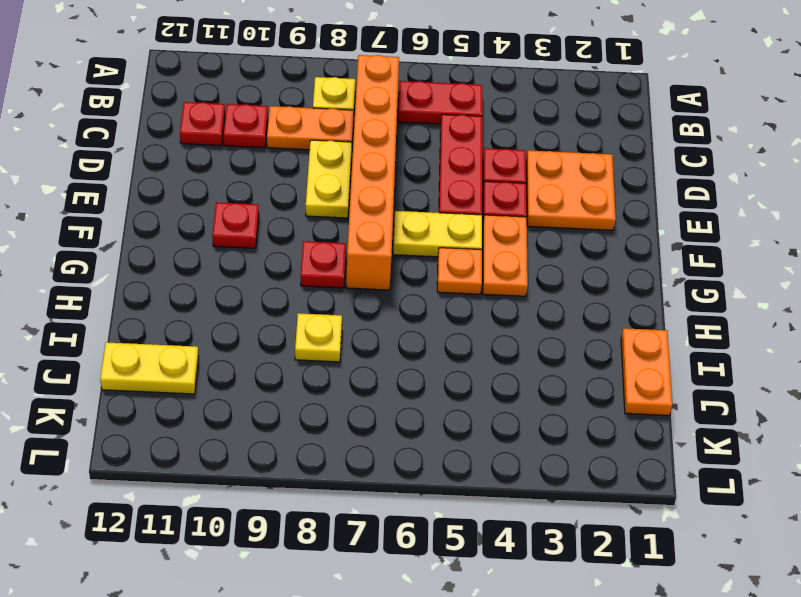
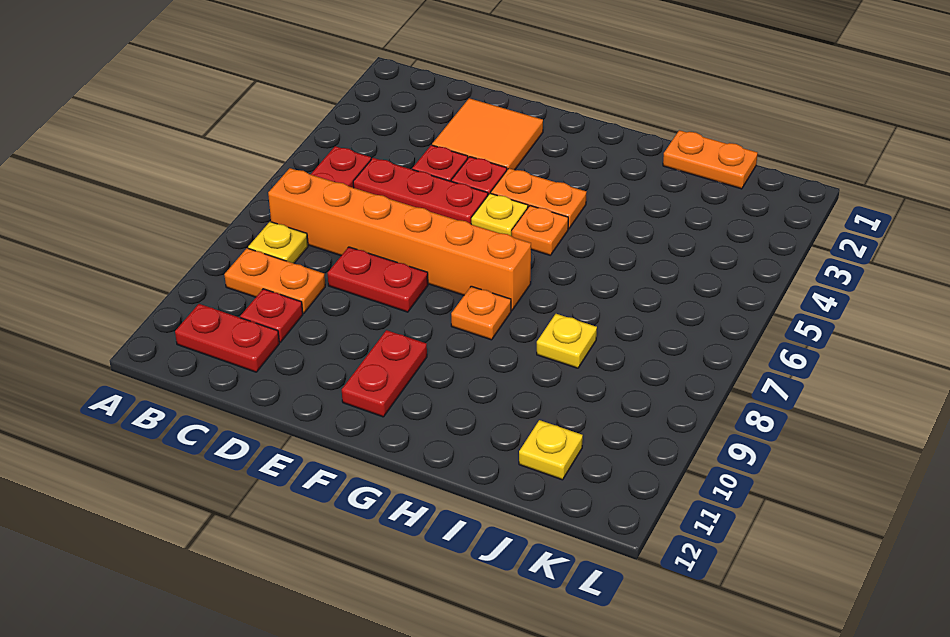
orange plate C8:C9 level 1 -> orange plate B9:C9 level 1
red plate C11 level 1 -> red plate B11:C11 level 1
orange plate D2:E3 level 1 -> orange tile D2:E3 level 1
yellow plate D8:E8 level 1 -> red plate D8:E8 level 1
yellow plate F5:F6 level 1 -> yellow plate F5 level 1
red plate F10 level 1 -> red plate F10:F11 level 1
red plate G8 level 1 -> orange plate G8 level 1
yellow plate J11:J12 level 1 -> yellow plate J11 level 1

